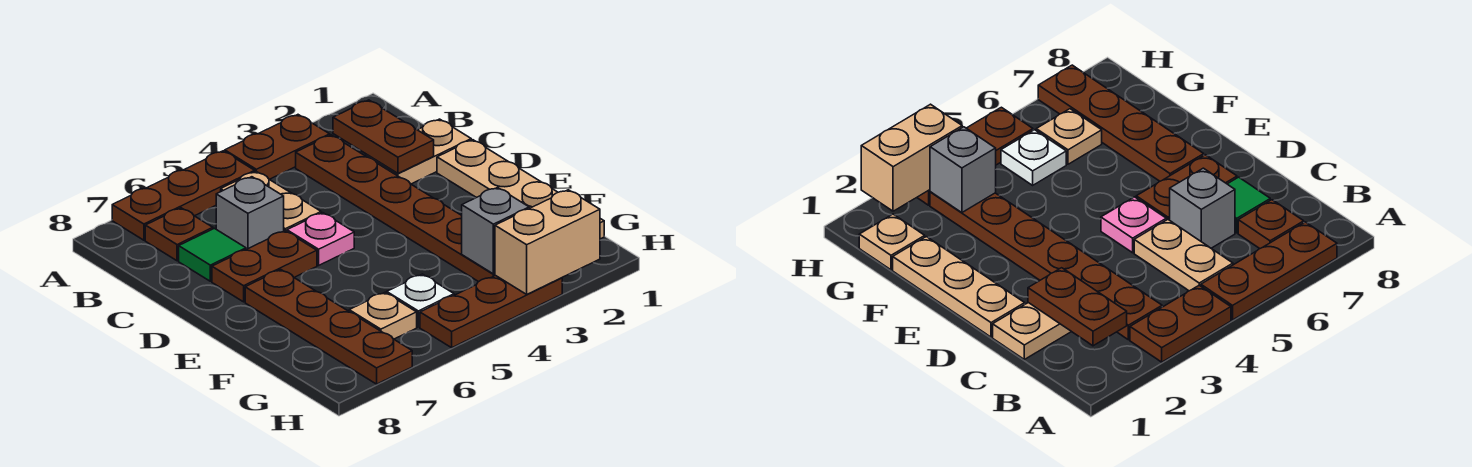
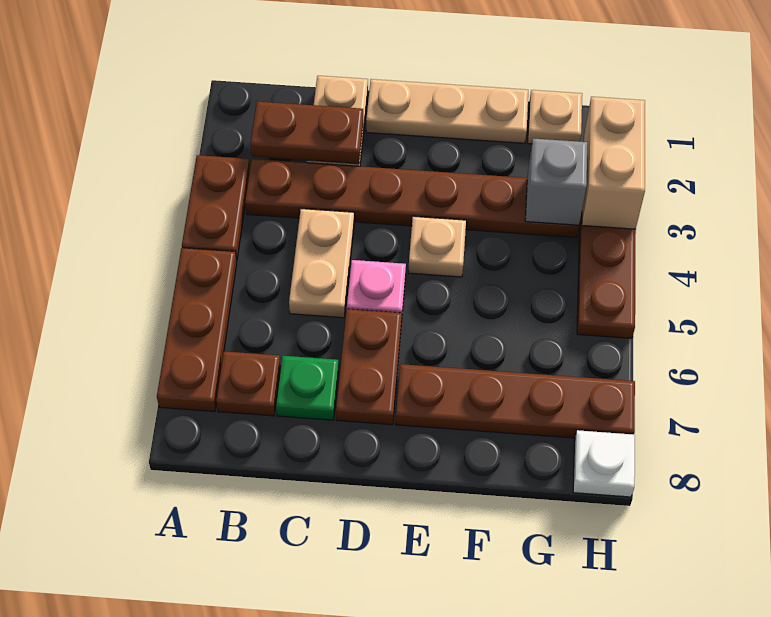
tan plate B5:C5 level 1 -> tan plate C4:C5 level 1
grey brick C6 level 1 -> none
green tile C7 level 1 -> green plate C7 level 1
white plate G5 level 1 -> white plate H8 level 1
tan plate G6 level 1 -> tan plate E4 level 1

